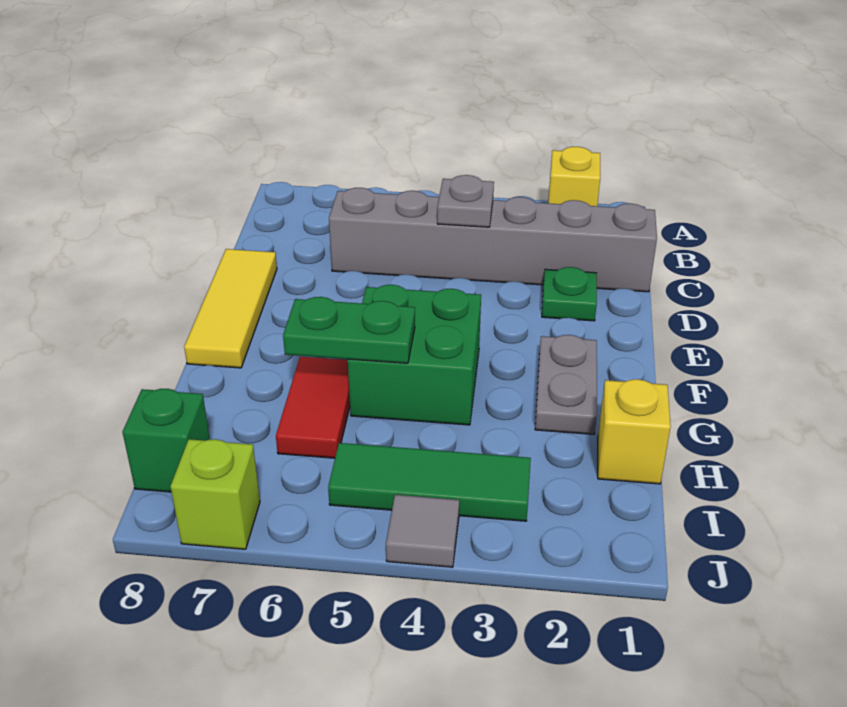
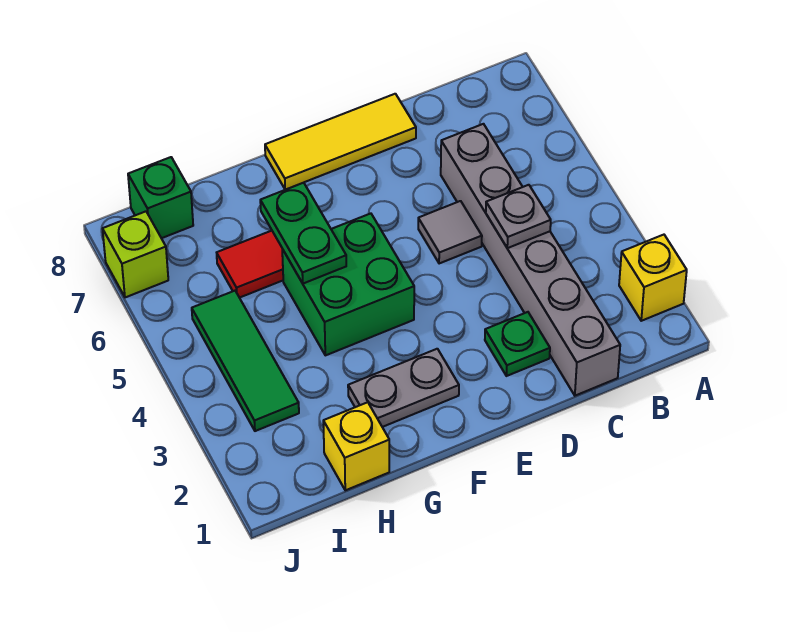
grey tile J4 level 1 -> grey tile D5 level 1

